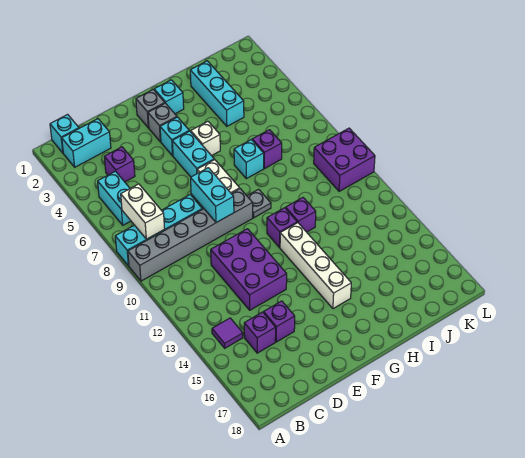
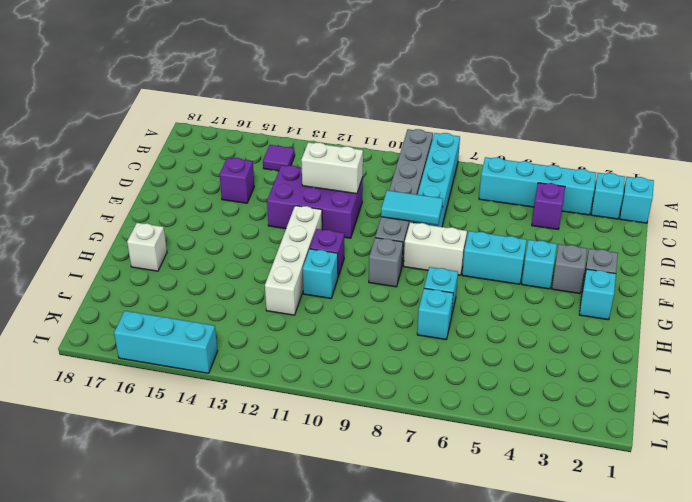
cyan brick B2:C2 level 1 -> cyan brick B2 level 1
cyan brick B5:B6 level 1 -> cyan brick B3:B6 level 1
white brick B7:B8 level 2 -> white brick D11:D12 level 2
purple brick C15 level 1 -> none
cyan brick E8:E9 level 2 -> cyan tile E8:E9 level 2
white brick G5 level 1 -> white brick H17 level 1
grey plate G9 level 1 -> grey brick G9 level 1
white brick G12:G15 level 1 -> white brick F12:I12 level 1
purple brick H11 level 1 -> cyan brick H11 level 1
cyan brick I2:I4 level 1 -> cyan brick L14:L16 level 1
purple brick I7 level 1 -> cyan brick I7 level 1
purple brick K9:L10 level 1 -> none

